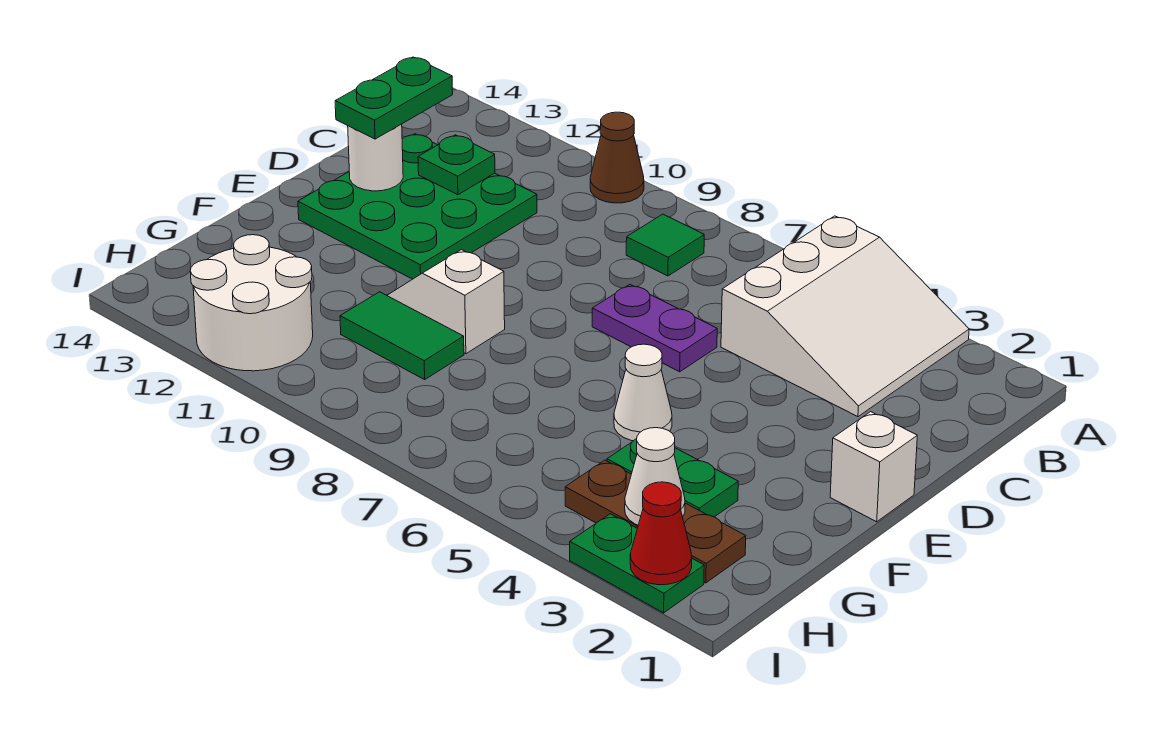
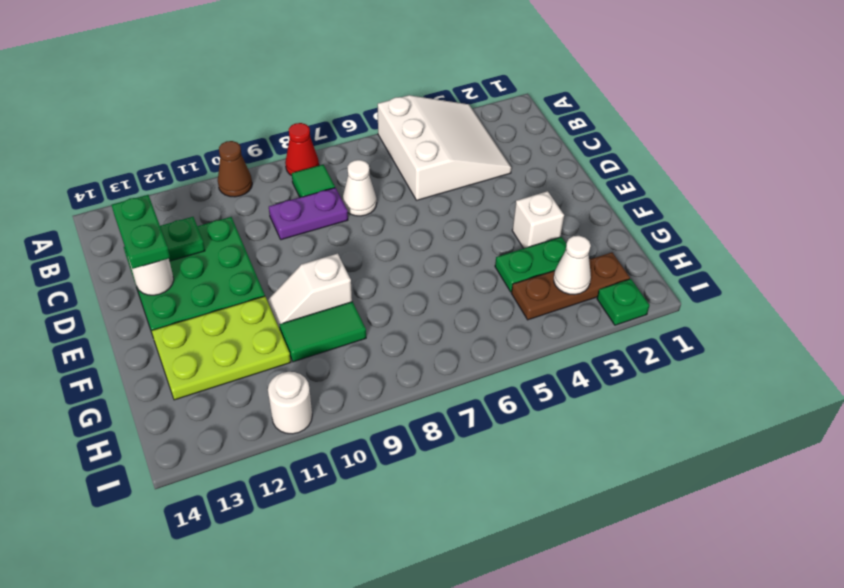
purple plate D6:D7 level 1 -> purple plate C8:C9 level 1
white brick E1 level 1 -> white brick F3 level 1
white cone F5 level 1 -> white cone C7 level 1
none -> lime plate F11:G13 level 1
white round brick H11:I12 level 1 -> white round brick I11 level 1
green plate I2:I3 level 1 -> green plate I2 level 1
red cone I2 level 2 -> red cone A8 level 1

